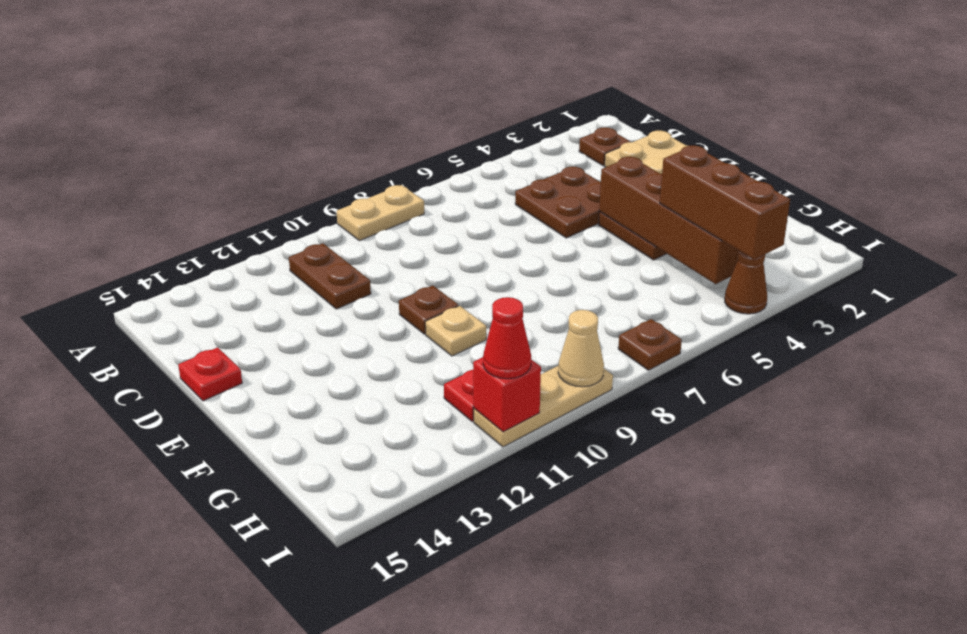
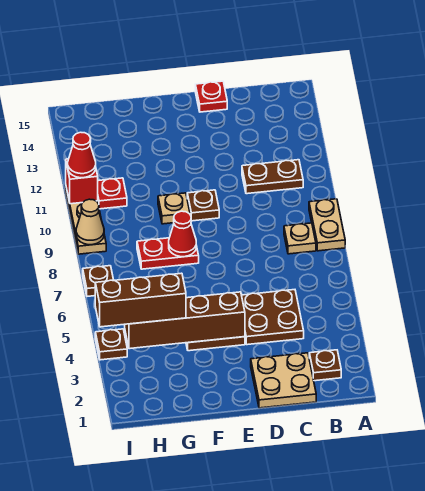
none -> tan plate B8 level 1
none -> red plate F8:G8 level 1
none -> red cone F8 level 2
brown cone I4 level 1 -> brown plate I4 level 1

